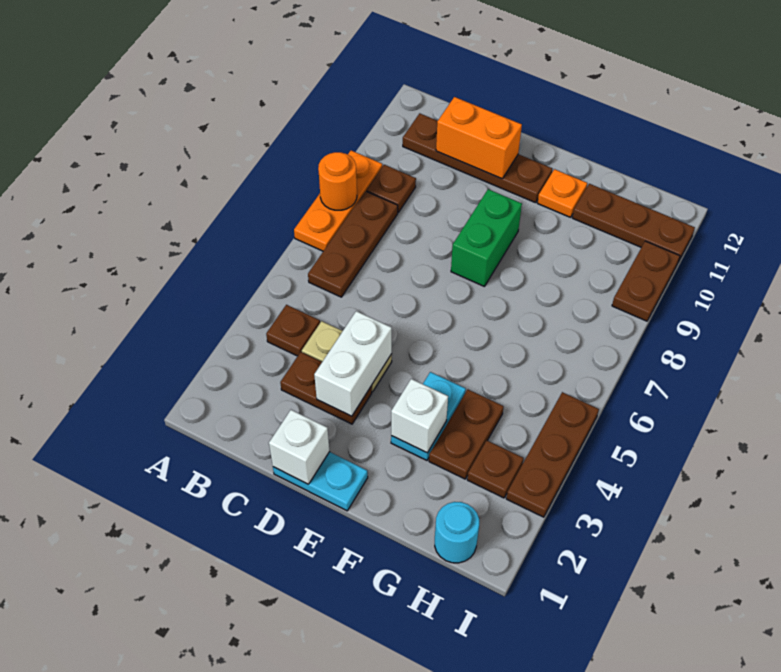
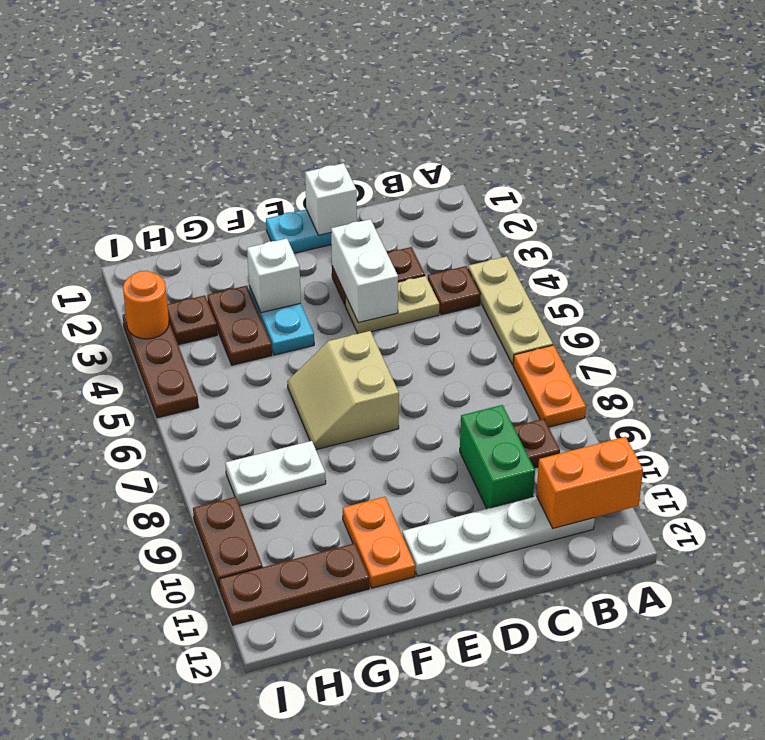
none -> tan plate A4:A6 level 1
orange plate A7:A9 level 1 -> orange plate A7:A8 level 1
orange round brick A8 level 2 -> orange round brick I3 level 2
brown plate B6:B8 level 1 -> none
brown plate B11:E11 level 1 -> white plate B11:E11 level 1
orange brick C11:D11 level 2 -> orange brick A11:B11 level 2
none -> tan slope E6:F7 level 1 top E
green brick E8:E9 level 1 -> green brick C9:C10 level 1
orange plate F11 level 1 -> orange plate F10:F11 level 1
none -> white plate G8:H8 level 1
cyan round brick H1 level 1 -> none

